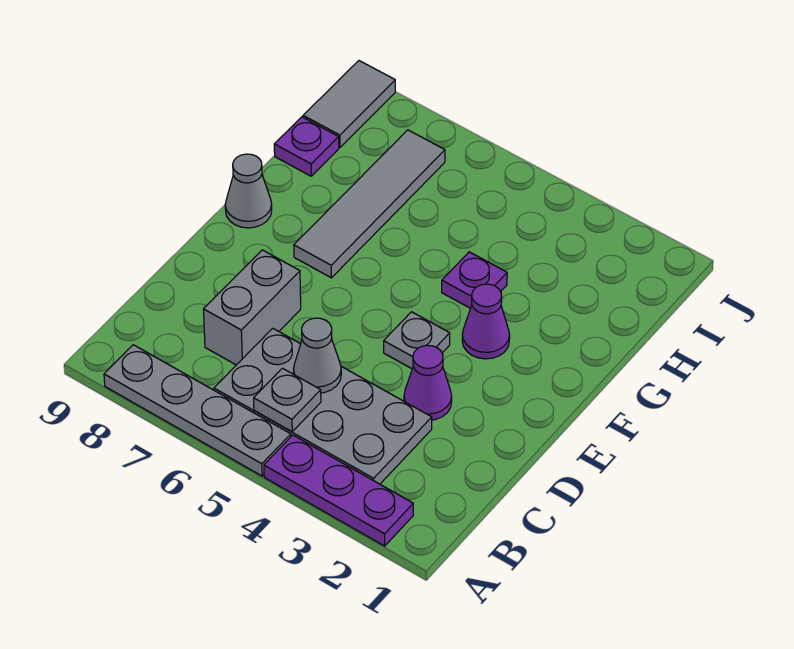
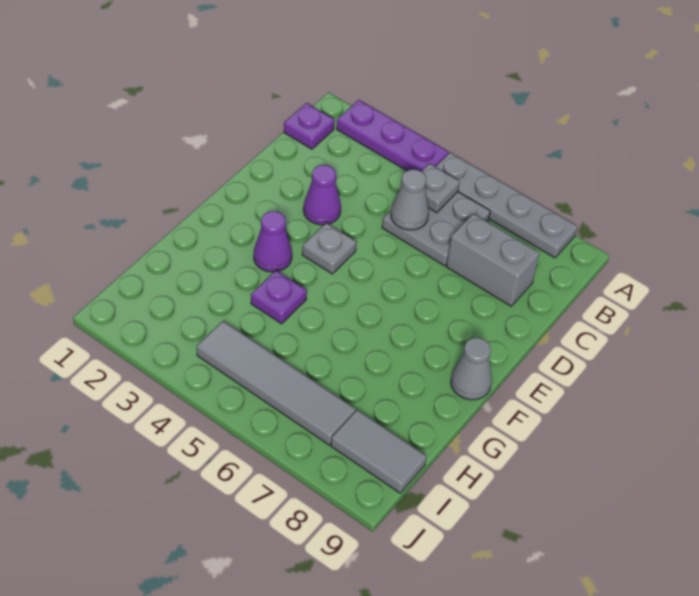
grey plate B3:C6 level 1 -> grey plate B5:C6 level 1
grey brick C7:D7 level 1 -> grey brick C7:C8 level 1
grey tile F7:I7 level 1 -> grey tile I4:I7 level 1
purple plate H9 level 1 -> purple plate B1 level 1
grey tile I9:J9 level 1 -> grey tile I8:I9 level 1

